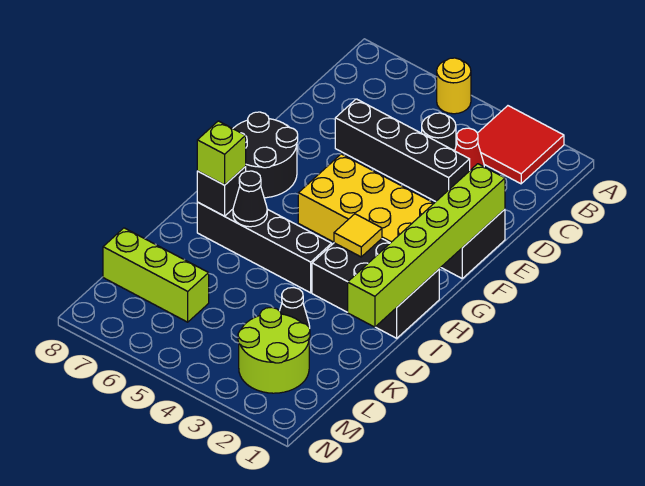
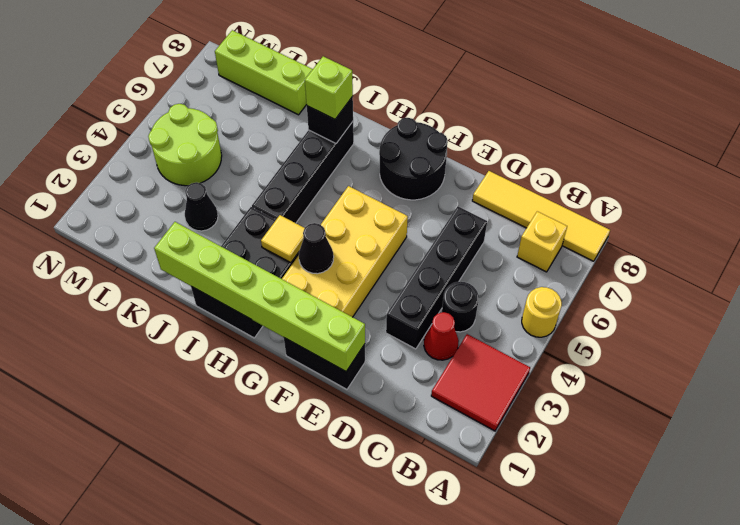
none -> yellow tile A8:D8 level 1
none -> yellow brick B7 level 1
black cone I6 level 2 -> black cone G3 level 2
lime round brick L2:M3 level 1 -> lime round brick L4:M5 level 1
lime brick L6:L8 level 1 -> lime brick K8:M8 level 1

